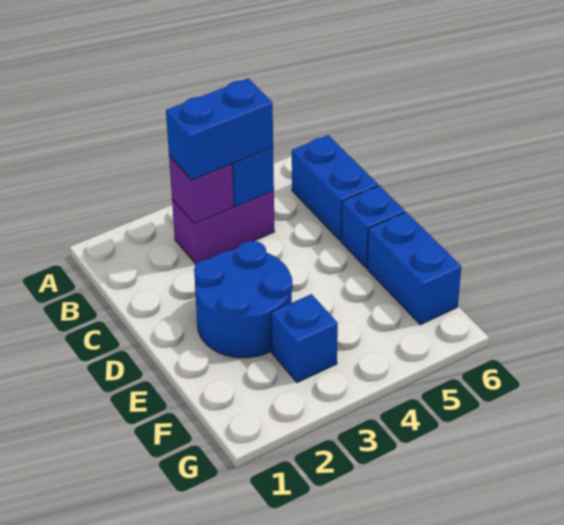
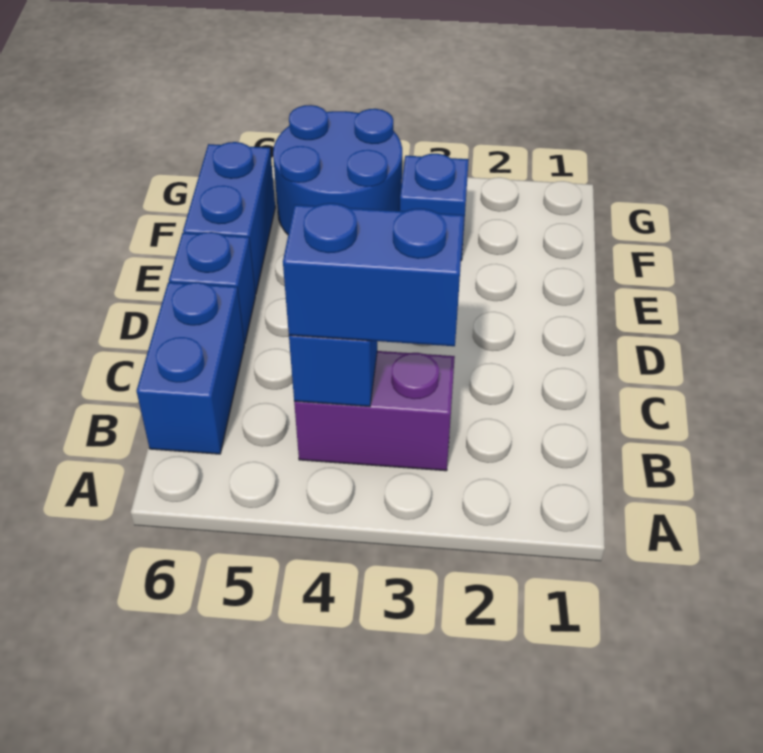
purple brick B3 level 2 -> none
blue round brick D2:E3 level 1 -> blue round brick F4:G5 level 1

